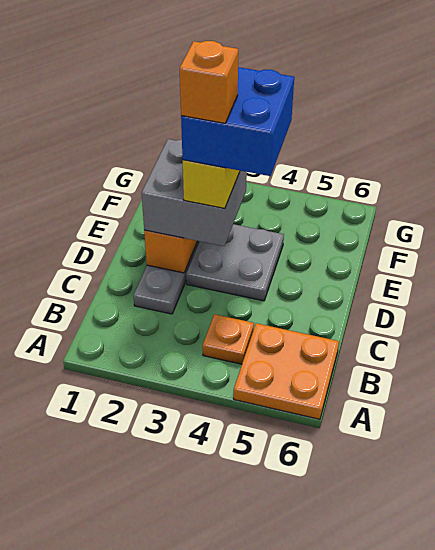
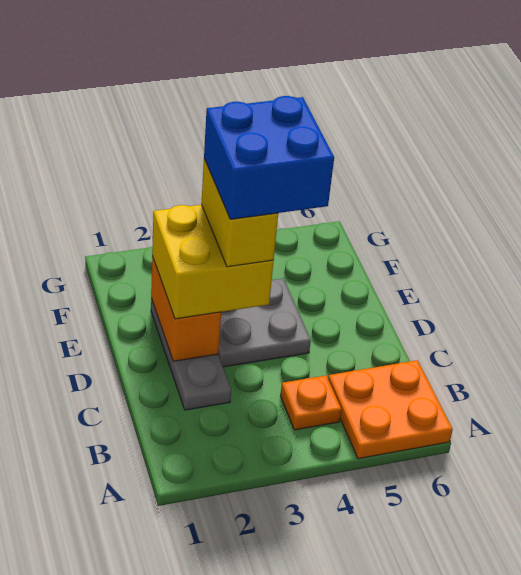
grey brick D2:E3 level 3 -> yellow brick D2:E3 level 3
orange brick D3 level 6 -> none

